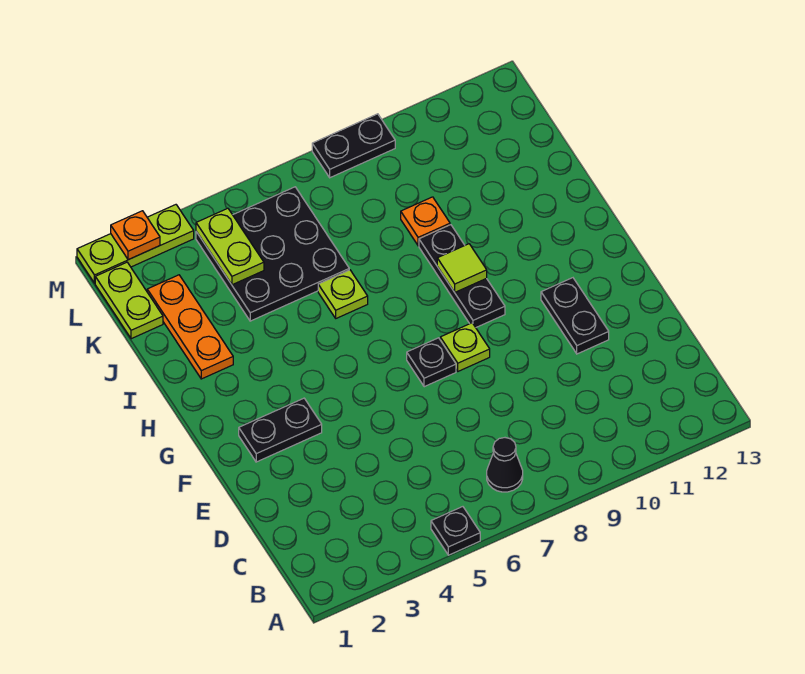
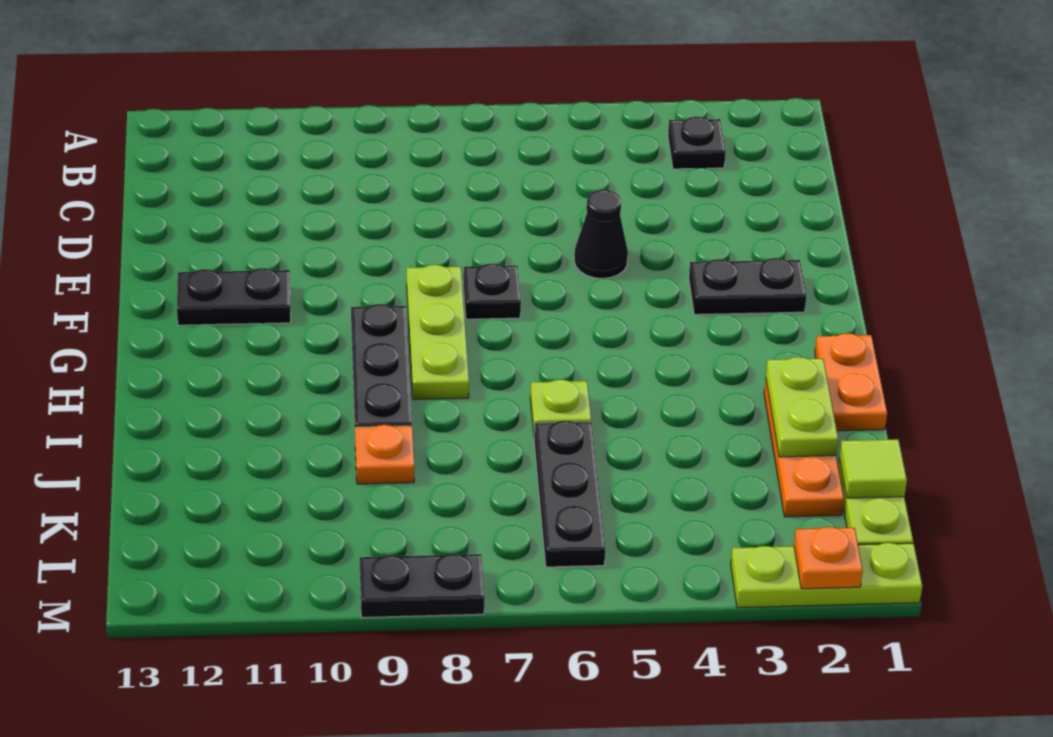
black plate A5 level 1 -> black plate B3 level 1
black cone B7 level 1 -> black cone E5 level 1
black plate E11:F11 level 1 -> black plate F11:F12 level 1
lime plate F8 level 1 -> lime plate F8:H8 level 1
none -> orange plate H1:I1 level 1
lime tile H9 level 2 -> lime tile K1 level 2
black plate J4:L6 level 1 -> black plate J6:L6 level 1
lime plate K4:L4 level 2 -> lime plate I2:J2 level 2

